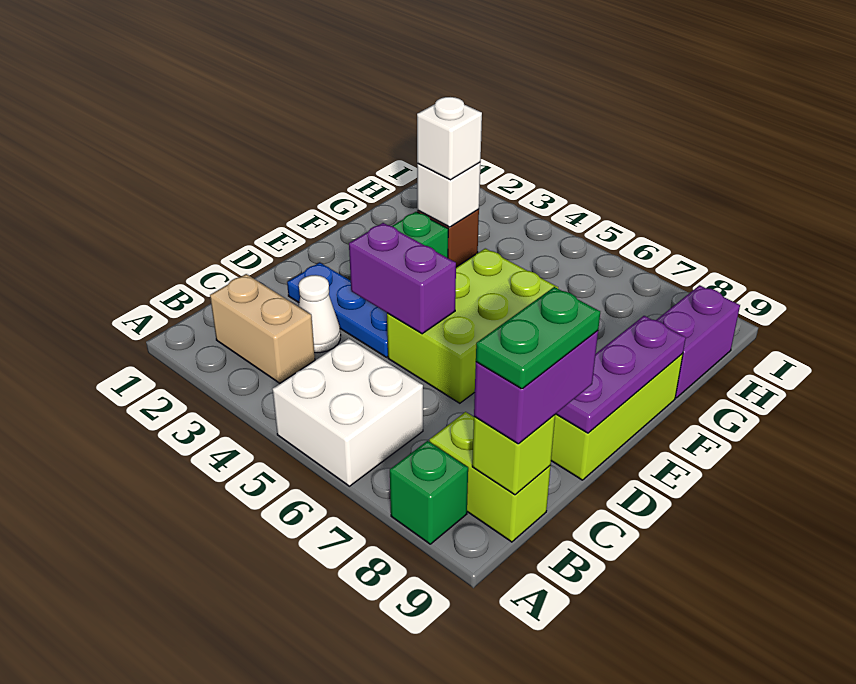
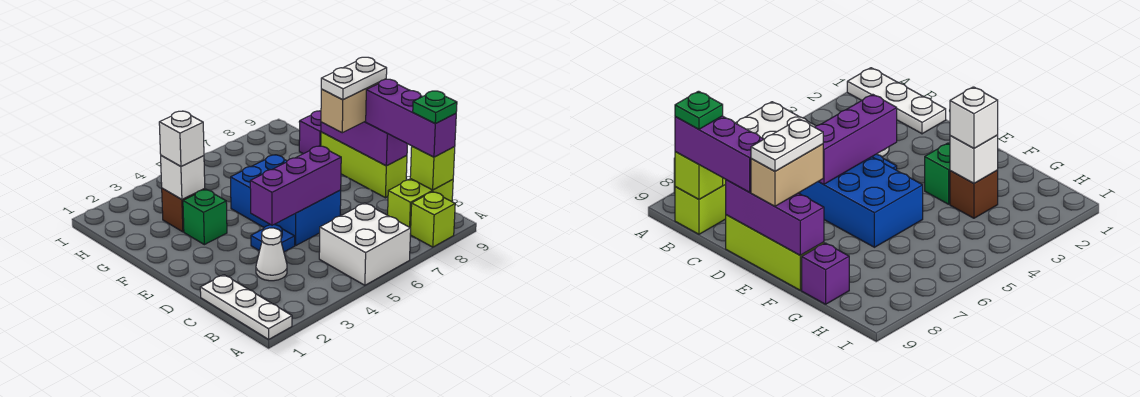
none -> white plate A1:C1 level 1
green brick A8 level 1 -> lime brick A8 level 1
tan brick B2:B3 level 1 -> tan brick E8:E9 level 3
purple brick B9:C9 level 3 -> purple brick B9:D9 level 3
green plate B9:C9 level 4 -> green plate B9 level 4
blue plate D2:D4 level 1 -> blue plate D4 level 1
purple brick D4:D5 level 2 -> purple brick D4:D6 level 2
lime brick D5:F6 level 1 -> blue brick D5:F6 level 1
purple plate D9:F9 level 2 -> purple brick D9:F9 level 2
none -> white plate E8:E9 level 4
purple brick G9:H9 level 1 -> purple brick G9 level 1

